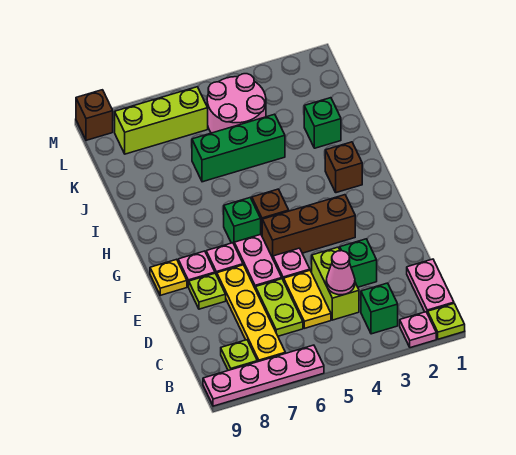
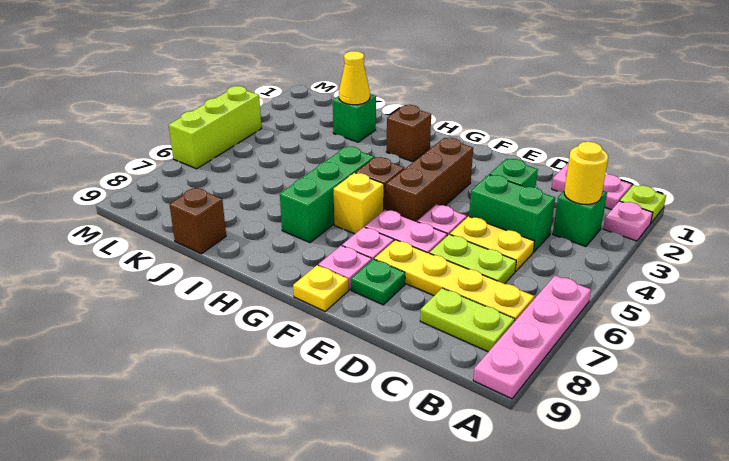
none -> yellow round brick B3 level 2
lime plate B8 level 1 -> lime plate B8:C8 level 1
lime brick C4:D4 level 1 -> green brick C4:D4 level 1
pink cone C4 level 2 -> none
lime plate E8 level 1 -> green plate E8 level 1
green brick G6 level 1 -> yellow brick G6 level 1
none -> yellow cone J2 level 2
green brick J4:J6 level 1 -> green brick H5:H7 level 1
pink round brick K4:L5 level 1 -> none
lime brick L6:L8 level 1 -> lime brick M4:M6 level 1
brown brick M9 level 1 -> brown brick J9 level 1

